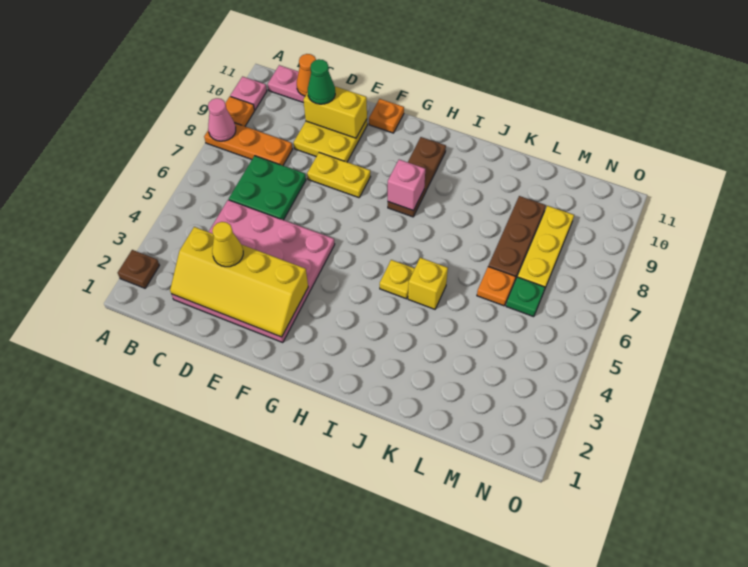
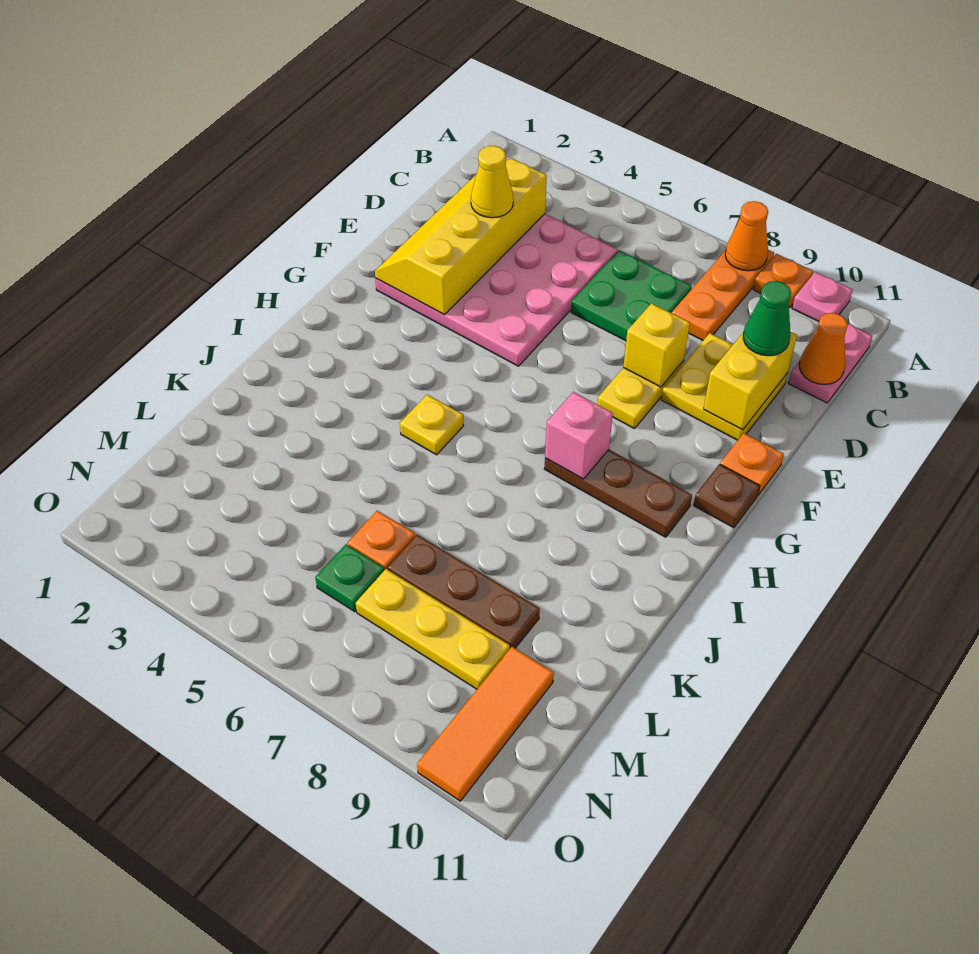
brown plate A2 level 1 -> brown plate G11 level 1
pink cone A8 level 2 -> orange cone A8 level 2
yellow brick J5 level 1 -> yellow brick E8 level 2
none -> orange tile M10:O10 level 1

